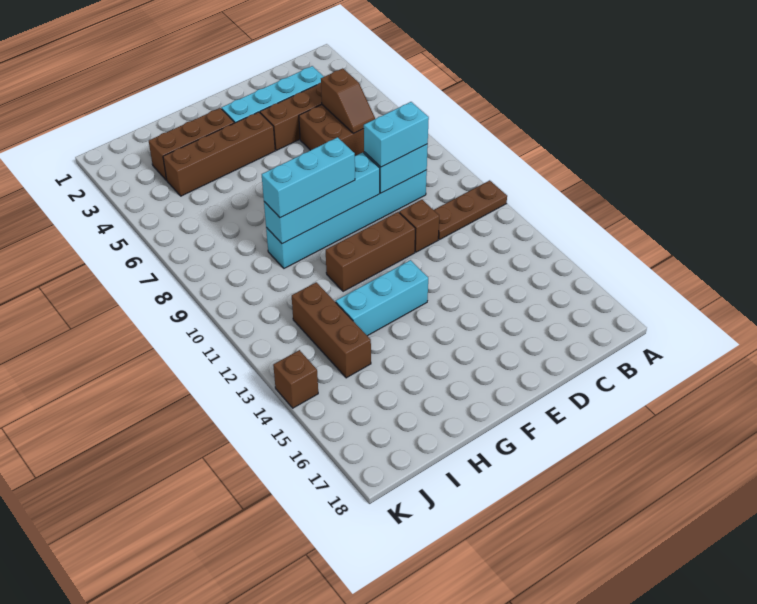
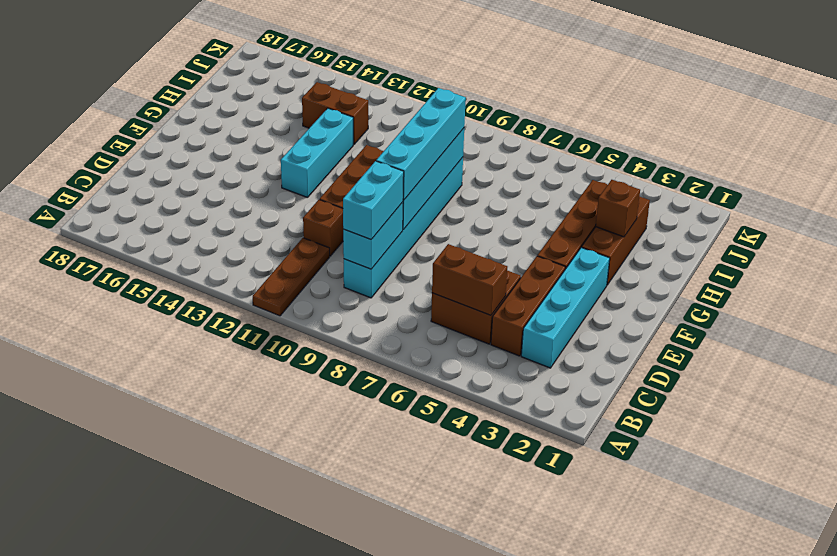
brown slope C5:C6 level 2 top 5 -> brown brick C5:C6 level 2
cyan brick F9:H9 level 3 -> cyan brick E9:H9 level 3
brown brick I12:I14 level 1 -> brown brick I13:I14 level 1
brown brick K14 level 1 -> brown brick H3 level 2

